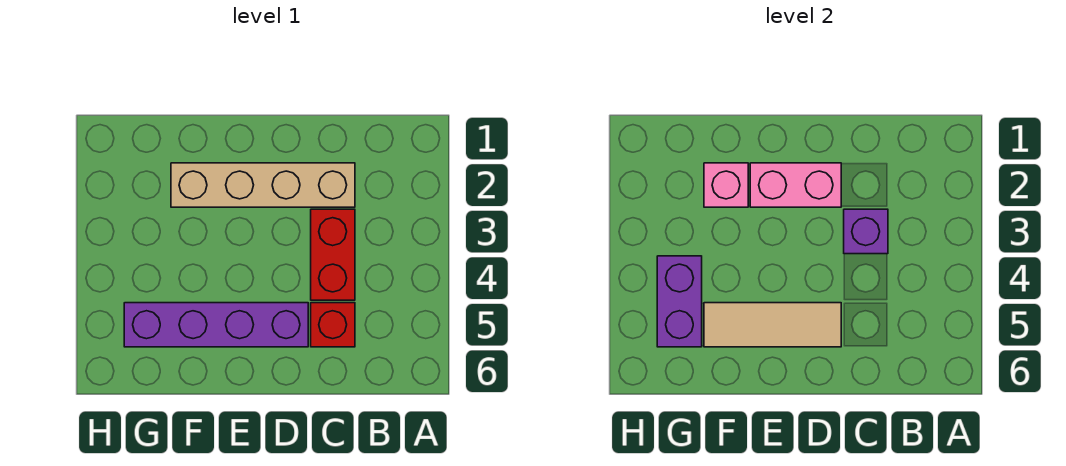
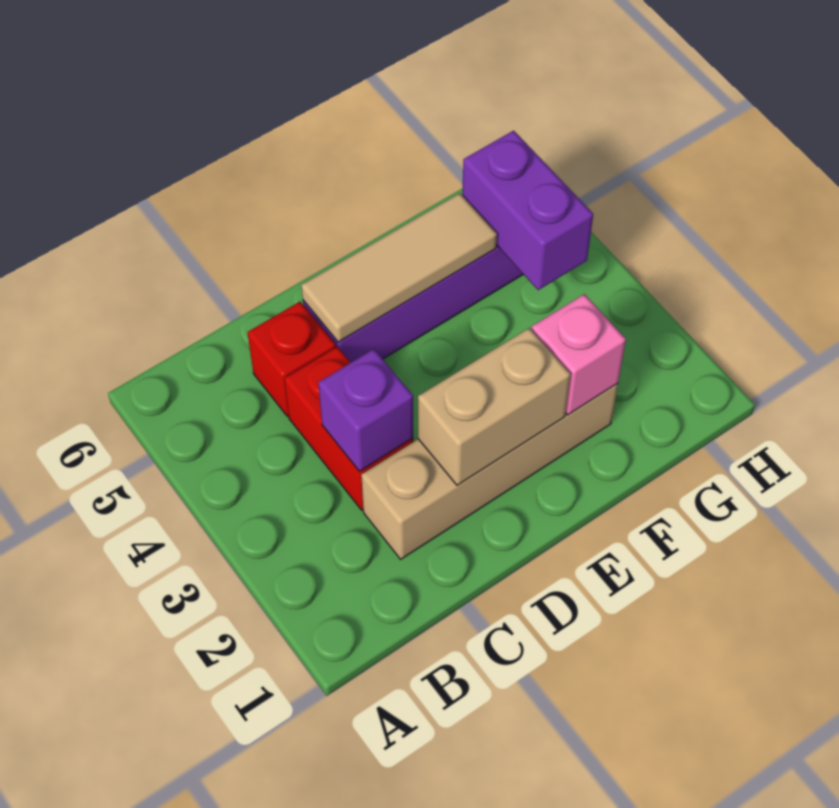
pink brick D2:E2 level 2 -> tan brick D2:E2 level 2

